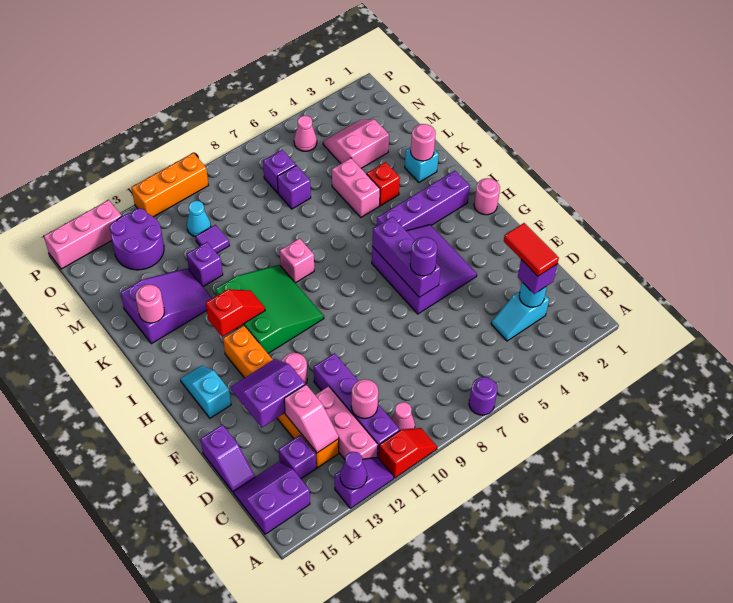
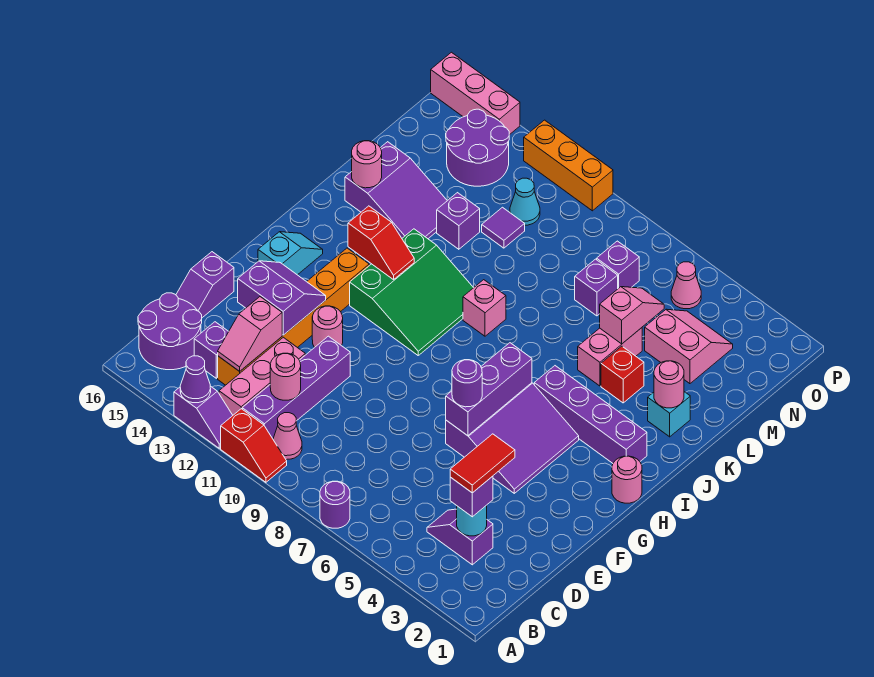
purple slope B15:C16 level 1 top B -> purple round brick B15:C16 level 1
cyan slope C3:C4 level 1 top 3 -> purple slope C3:C4 level 1 top 3
none -> pink slope L5:M5 level 2 top L

